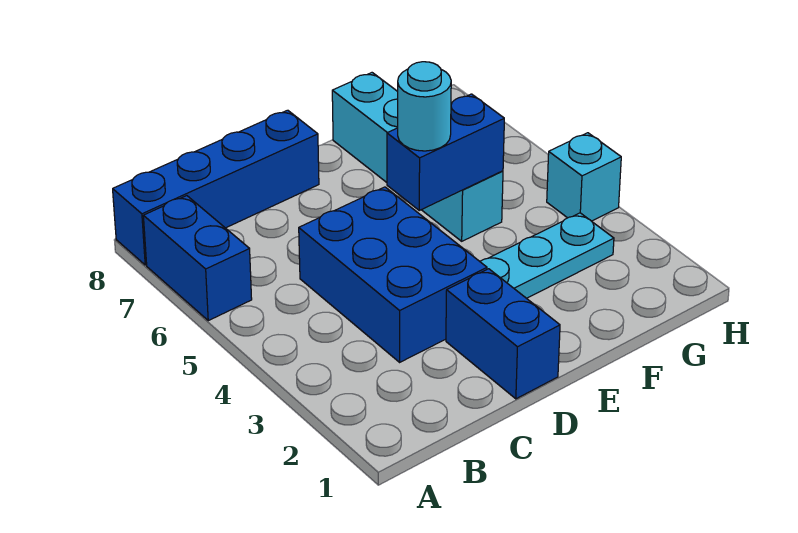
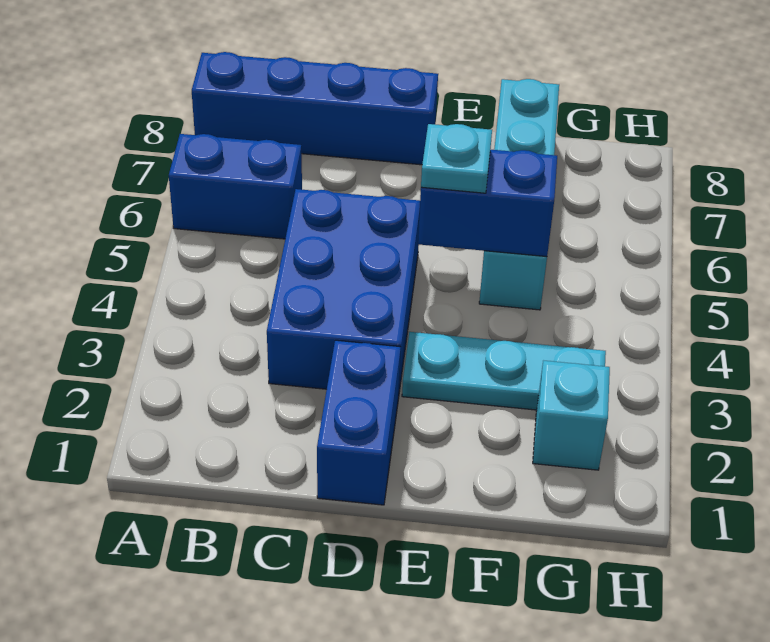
blue brick A6:A7 level 1 -> blue brick A6:B6 level 1
cyan round brick E5 level 3 -> cyan plate E5 level 3
cyan brick H4 level 1 -> cyan brick G2 level 1

